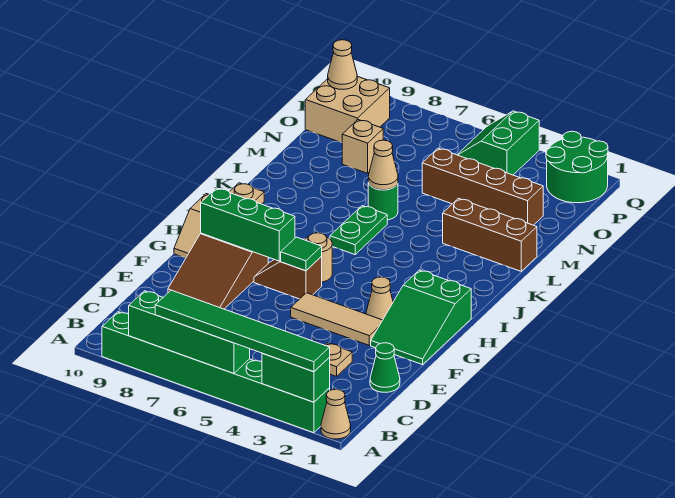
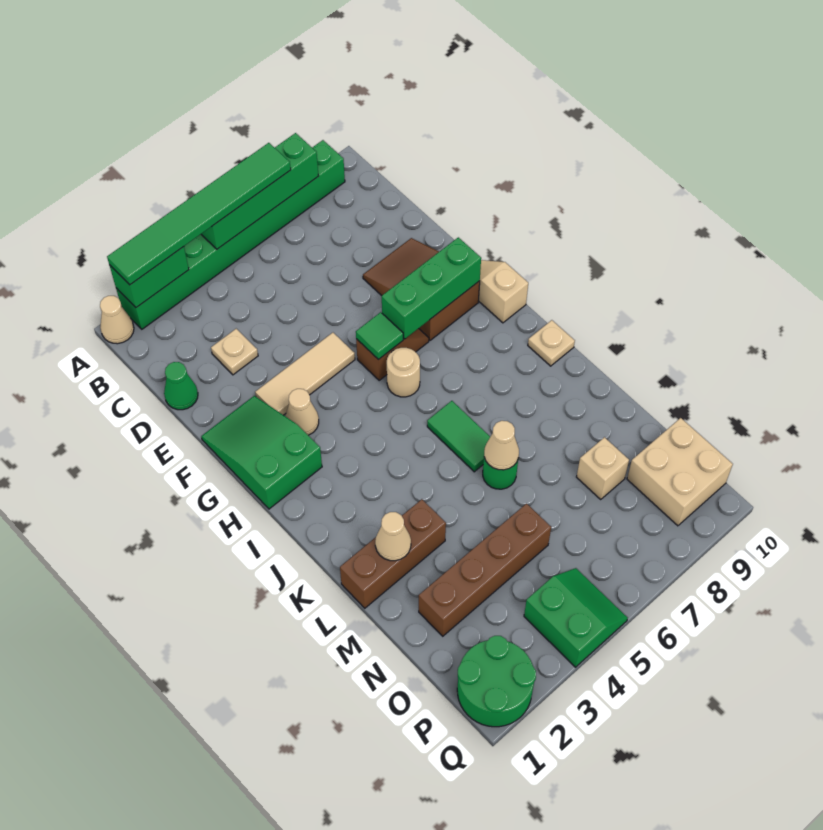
green plate J6:K6 level 1 -> green tile J6:K6 level 1
tan cone P10 level 2 -> tan cone L2 level 2

